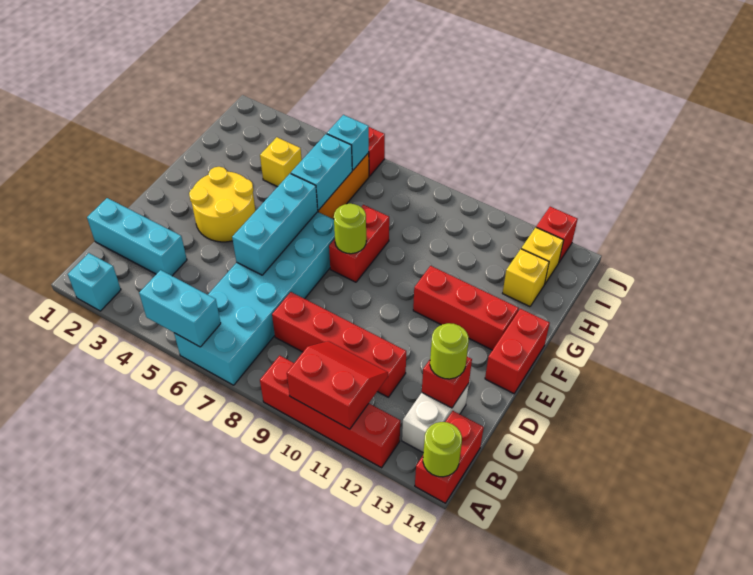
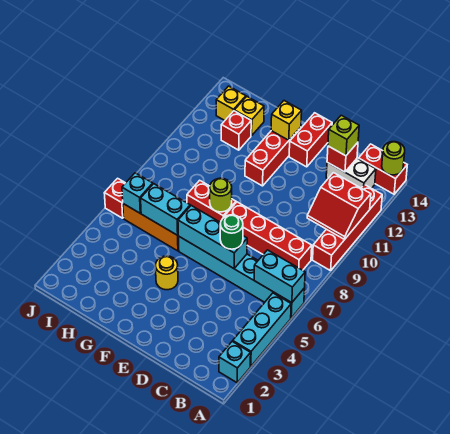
cyan brick A5:A6 level 2 -> cyan brick A6:B6 level 2
cyan brick A6:F7 level 1 -> cyan brick A6:F6 level 1
red slope A10:B11 level 2 top A -> red slope A10:B11 level 2 top 11
cyan brick C1:C3 level 1 -> cyan brick A3:A5 level 1
red brick C8:C11 level 1 -> red brick B8:E8 level 1
lime round brick C13 level 3 -> lime brick C13 level 3
none -> green round brick D6 level 3
yellow round brick E3:F4 level 1 -> yellow round brick F4 level 1
red brick E14:F14 level 1 -> red brick E13:E14 level 1
yellow brick H4 level 1 -> yellow brick F13 level 2
red brick J13 level 1 -> red brick H12 level 1

